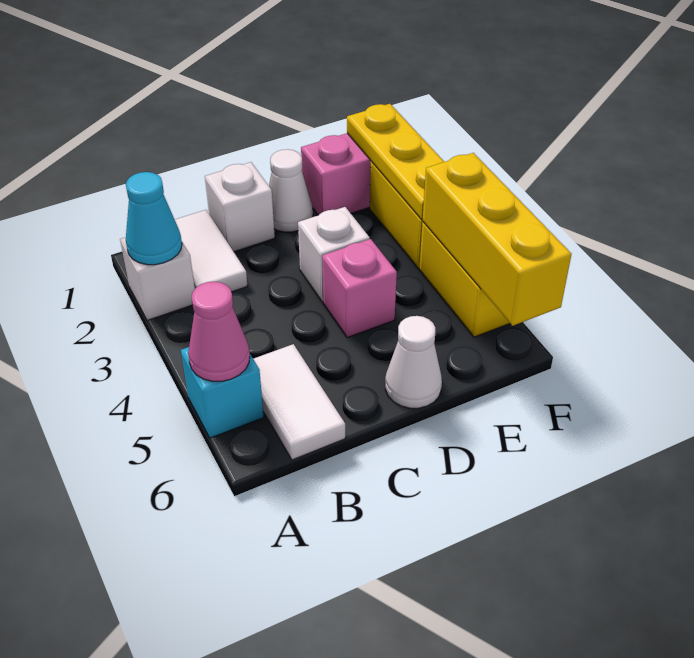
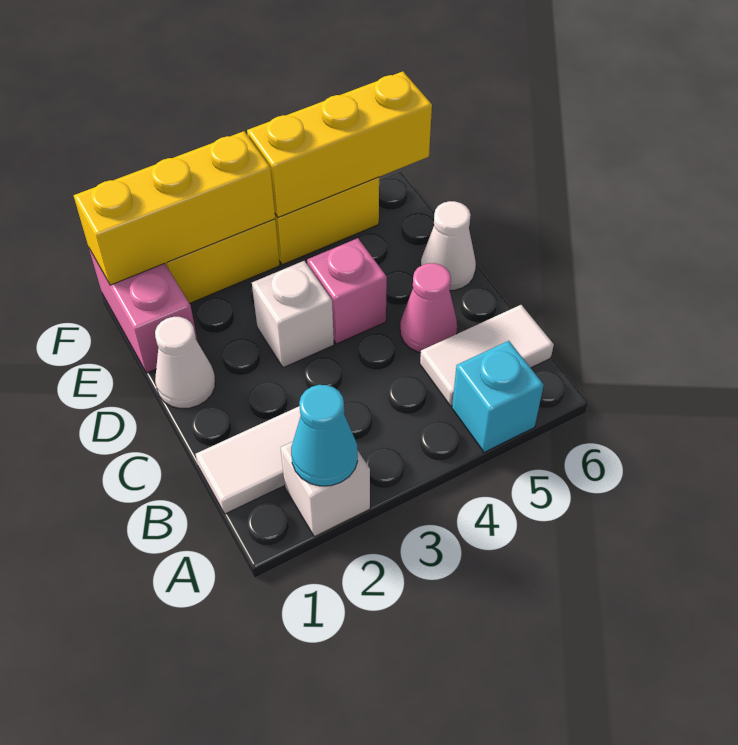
pink cone A5 level 2 -> pink cone C5 level 1
white brick C1 level 1 -> none
yellow plate F1:F3 level 2 -> yellow brick F1:F3 level 2

